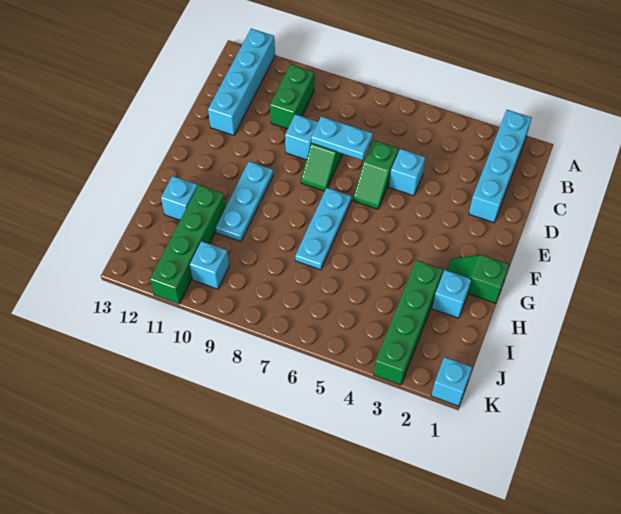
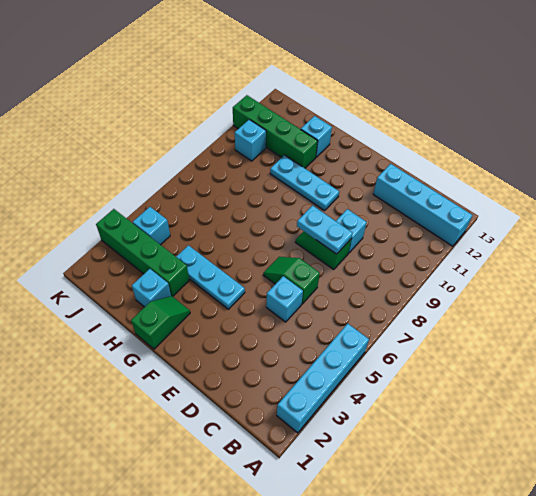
cyan brick A2:D2 level 1 -> cyan brick A2:A5 level 1
green brick B10:C10 level 1 -> none
cyan plate D7:D8 level 2 -> cyan plate D8:E8 level 2
cyan plate F7:H7 level 1 -> cyan plate F4:H4 level 1
cyan brick K1 level 1 -> cyan brick J4 level 1

